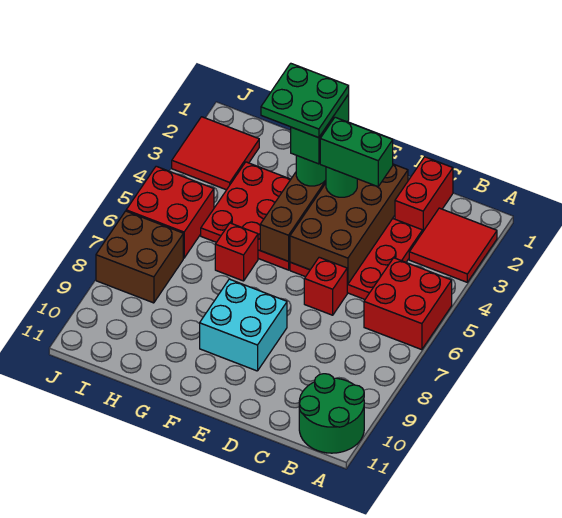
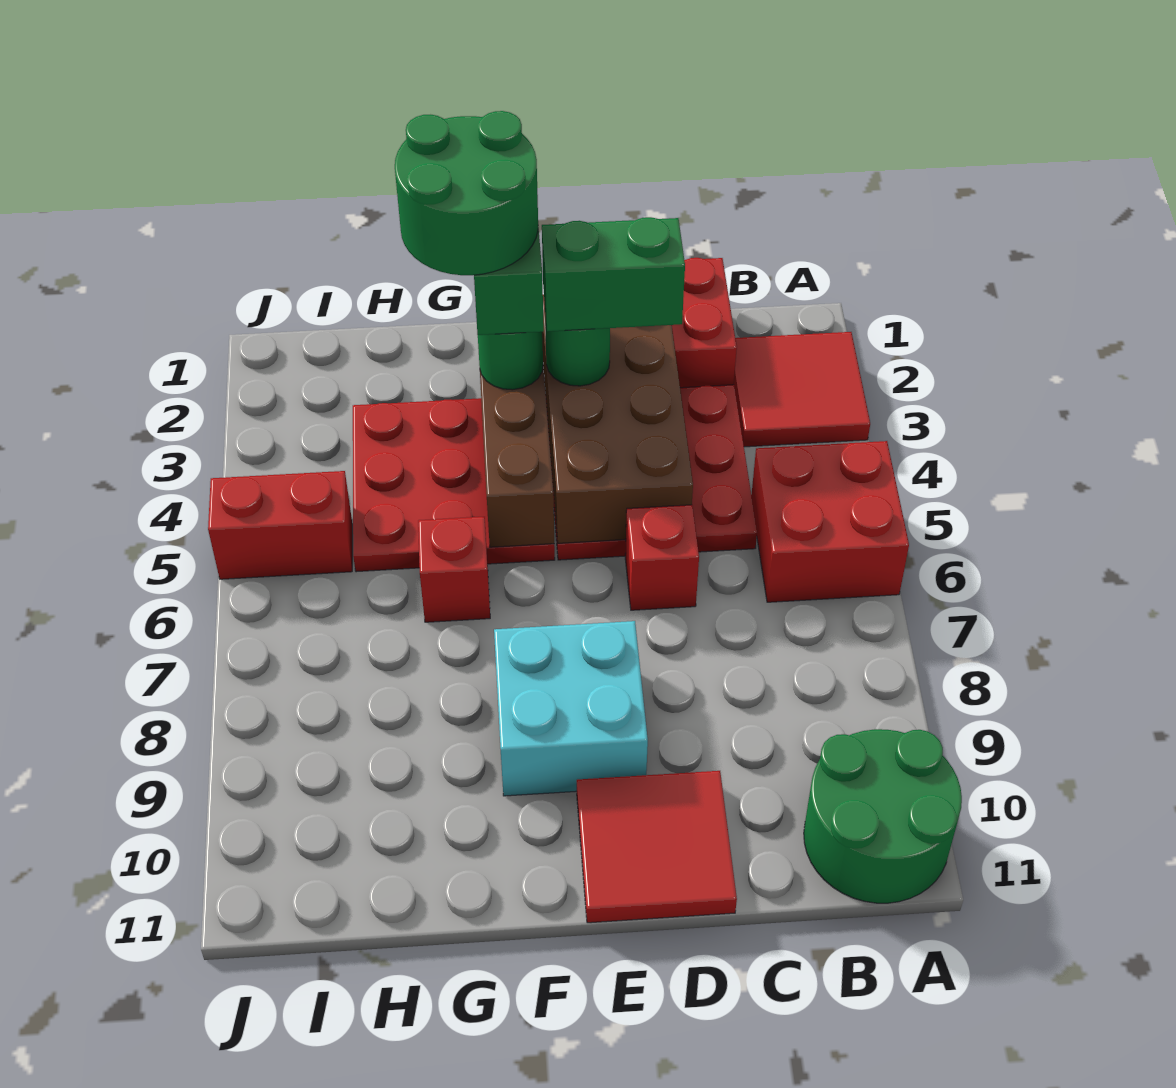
green plate F2:G3 level 5 -> green round brick F2:G3 level 5
red tile I2:J3 level 1 -> red tile D10:E11 level 1
red brick I5:J6 level 1 -> red brick I5:J5 level 1
brown brick I7:J8 level 1 -> none

